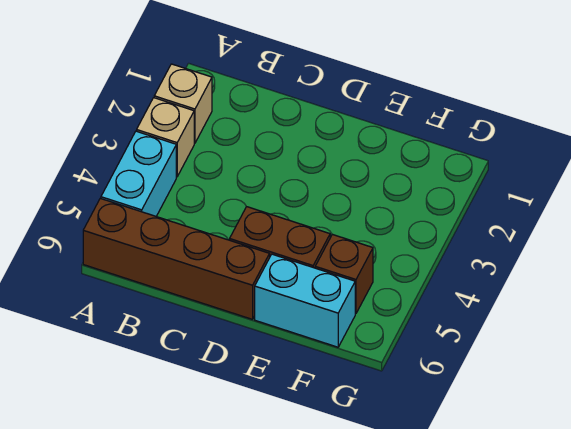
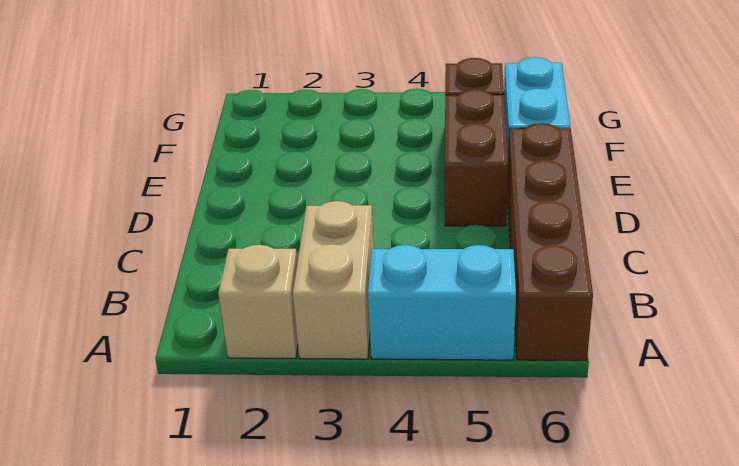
tan brick A3 level 1 -> tan brick A3:B3 level 1

